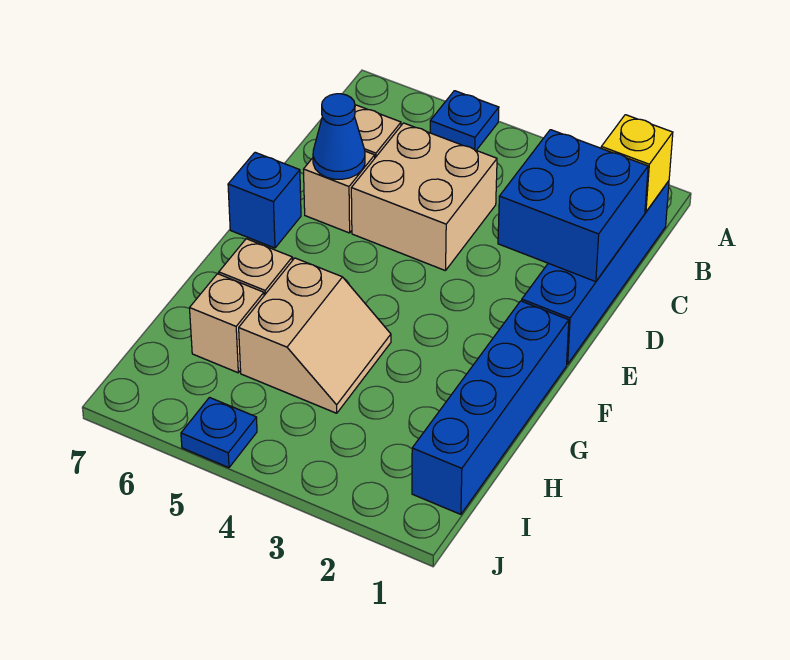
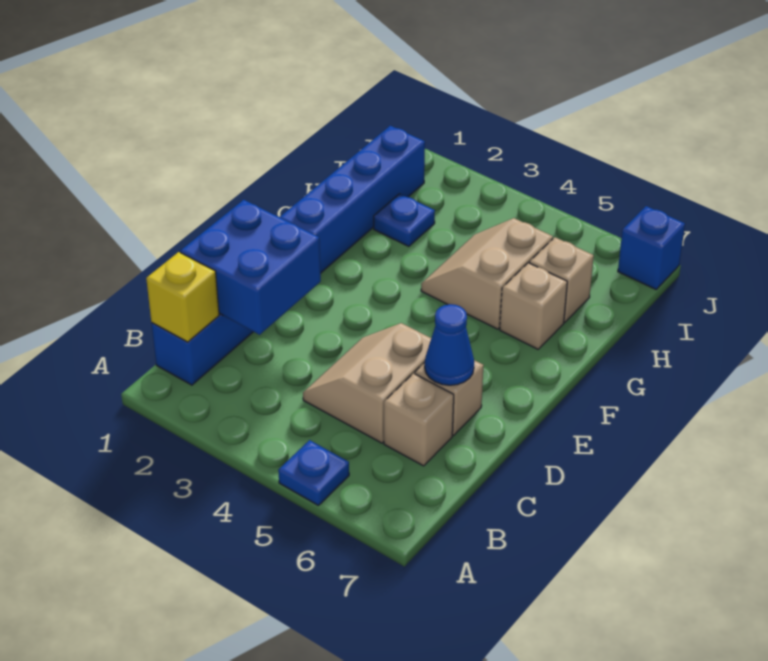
tan brick C4:D5 level 1 -> tan slope C4:D5 level 1 top 5
blue brick E7 level 1 -> blue brick J7 level 1
blue plate J5 level 1 -> blue plate H2 level 1

